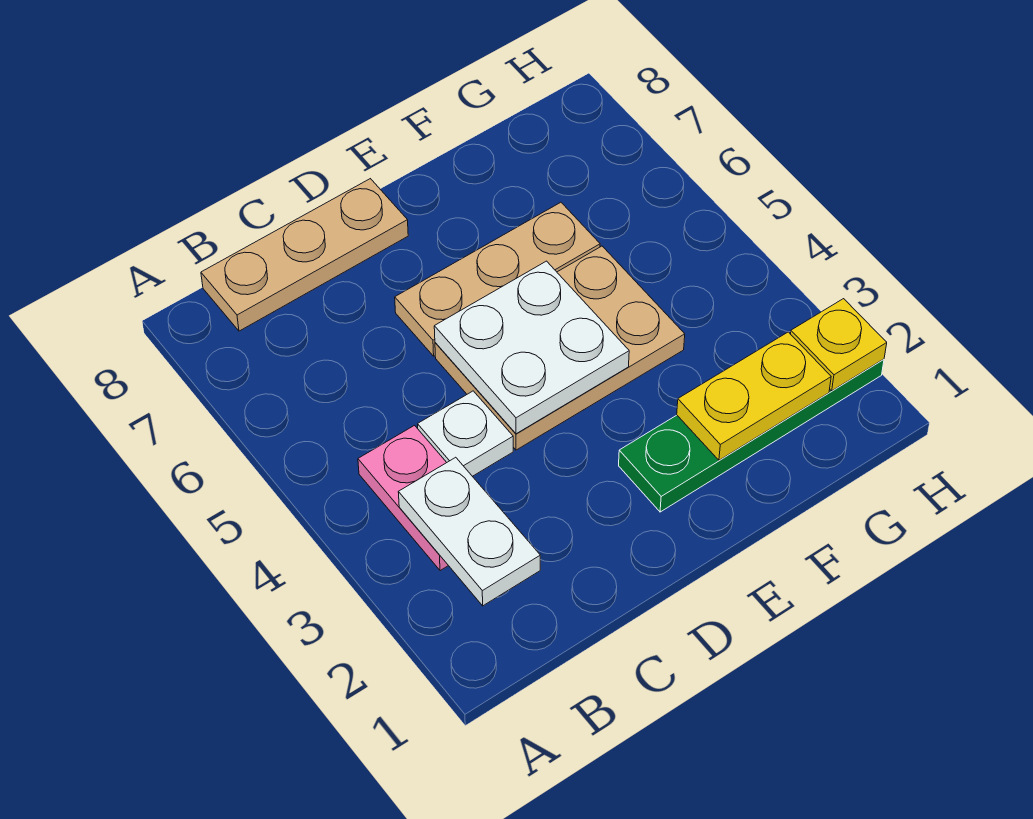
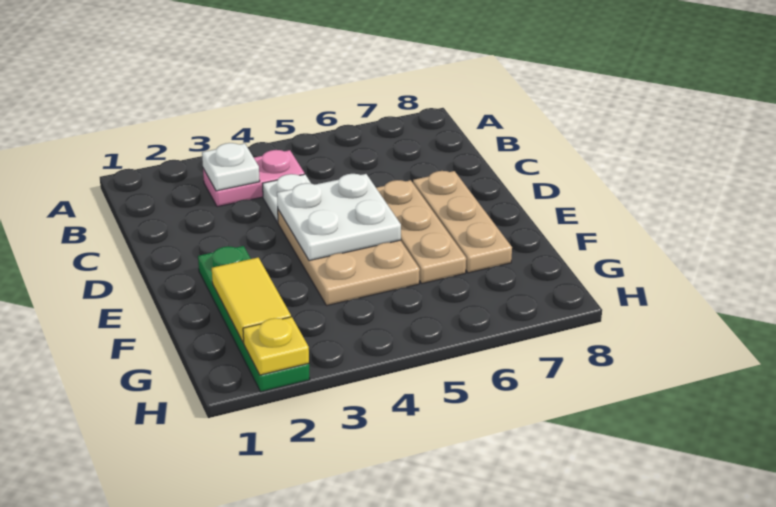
white plate B2:B3 level 2 -> white plate B3 level 2
tan plate B8:D8 level 1 -> tan plate D7:F7 level 1
yellow plate F2:G2 level 2 -> yellow tile F2:G2 level 2

